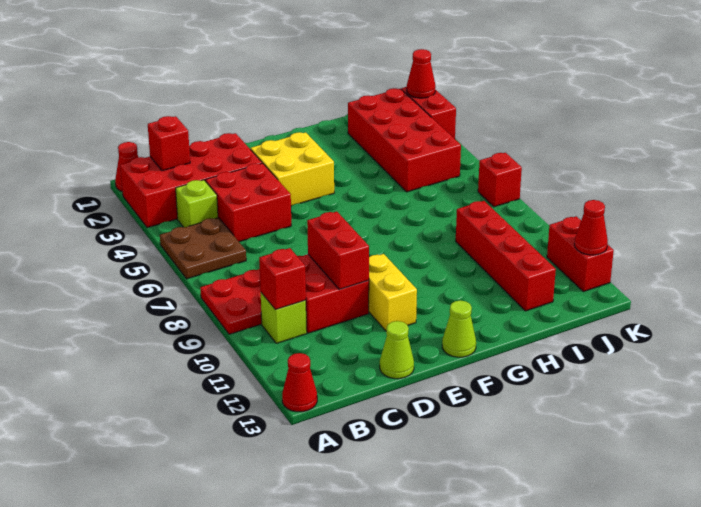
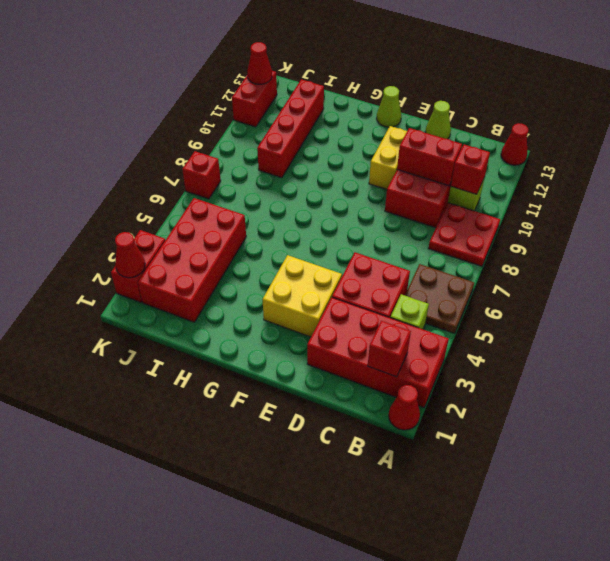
red brick D9:D10 level 2 -> red brick C10:D10 level 2

